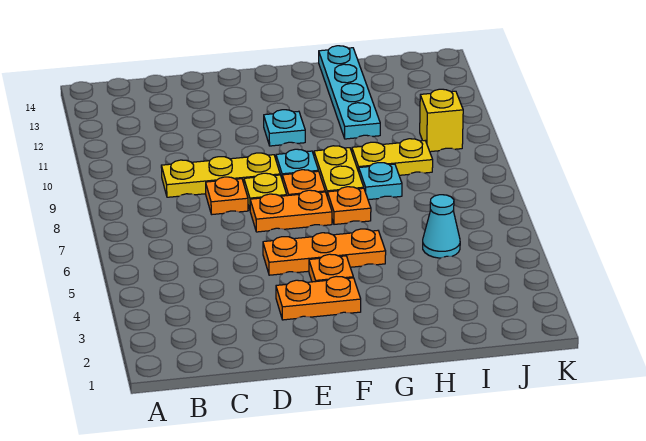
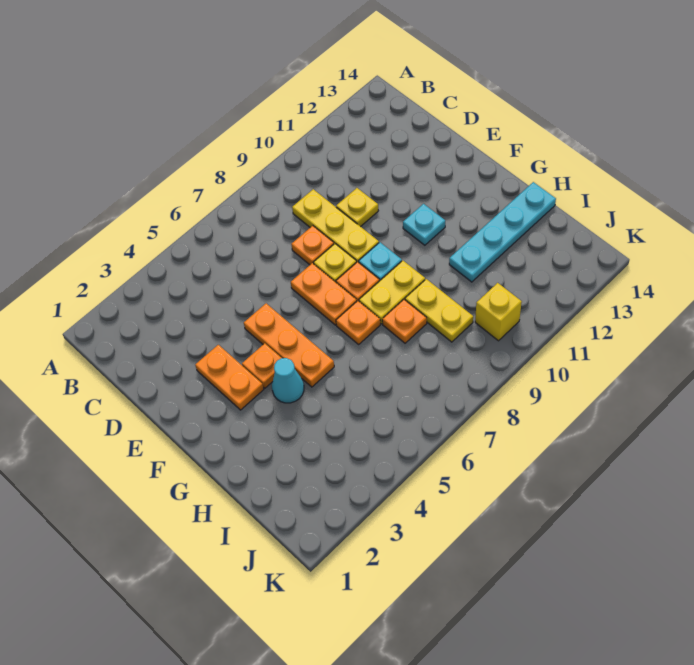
none -> yellow plate D10 level 1
cyan plate H8 level 1 -> orange plate H8 level 1
cyan cone I5 level 1 -> cyan cone G4 level 1

